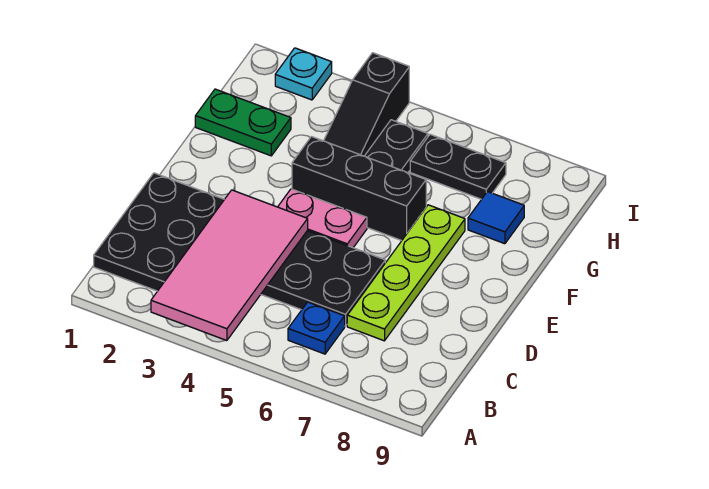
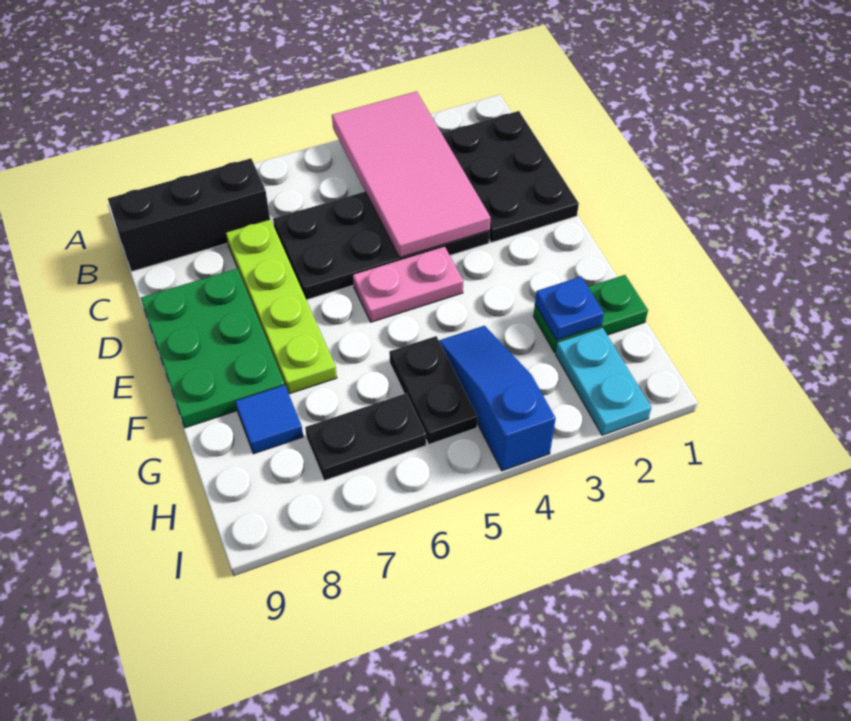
blue plate B6 level 1 -> blue plate G2 level 2
none -> green plate D8:F9 level 1
black brick F4:F6 level 1 -> black brick B7:B9 level 1
black slope G4:I4 level 1 top I -> blue slope G4:I4 level 1 top I
cyan plate I2 level 1 -> cyan plate H2:I2 level 1

